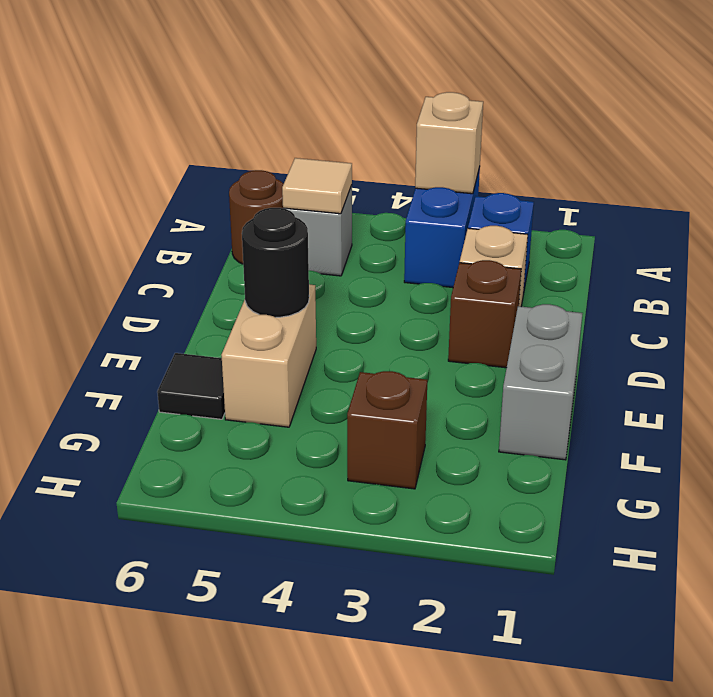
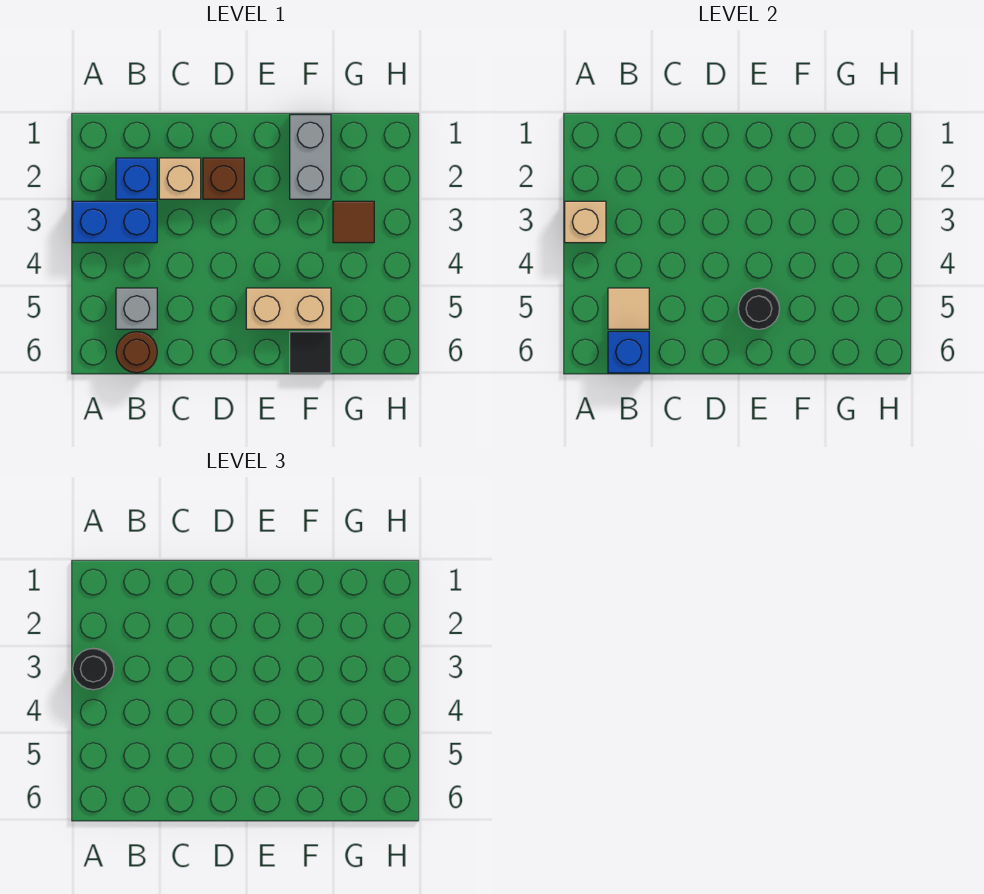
none -> black round brick A3 level 3
none -> blue brick B6 level 2
grey brick E1:F1 level 1 -> grey brick F1:F2 level 1
brown brick G3 level 1 -> brown tile G3 level 1

